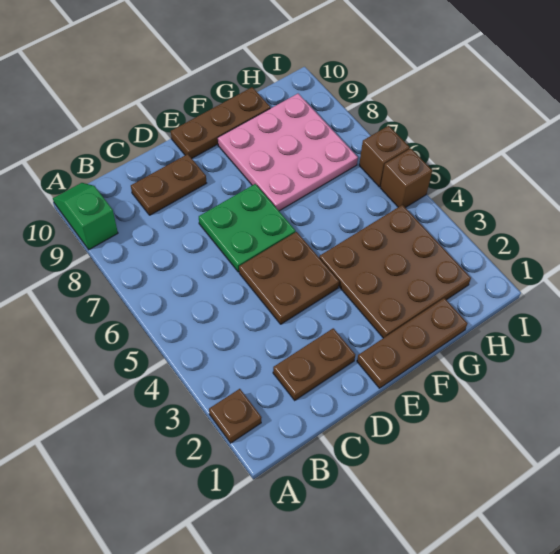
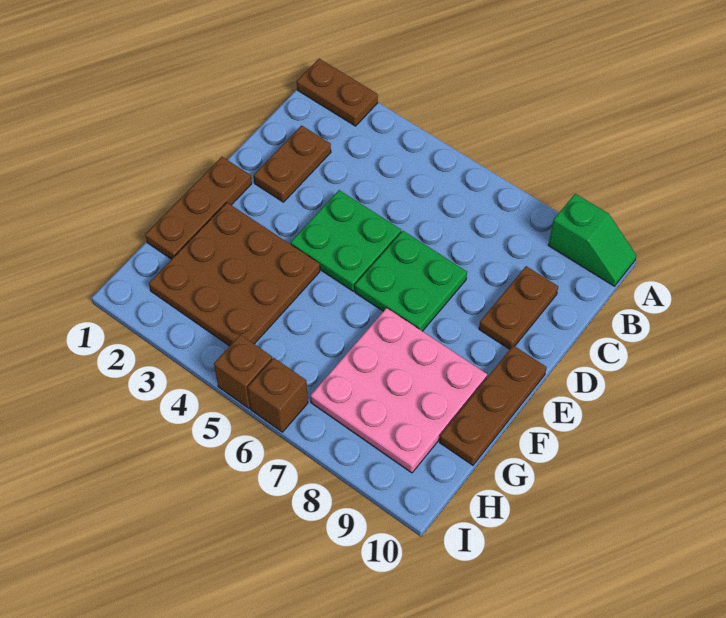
brown plate A2 level 1 -> brown plate A1:A2 level 1
brown plate D4:E5 level 1 -> green plate D4:E5 level 1

